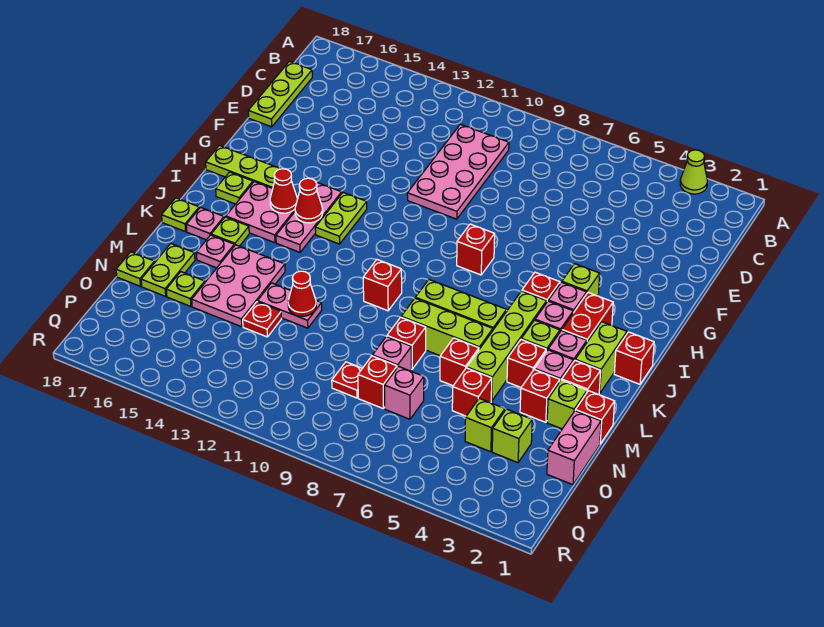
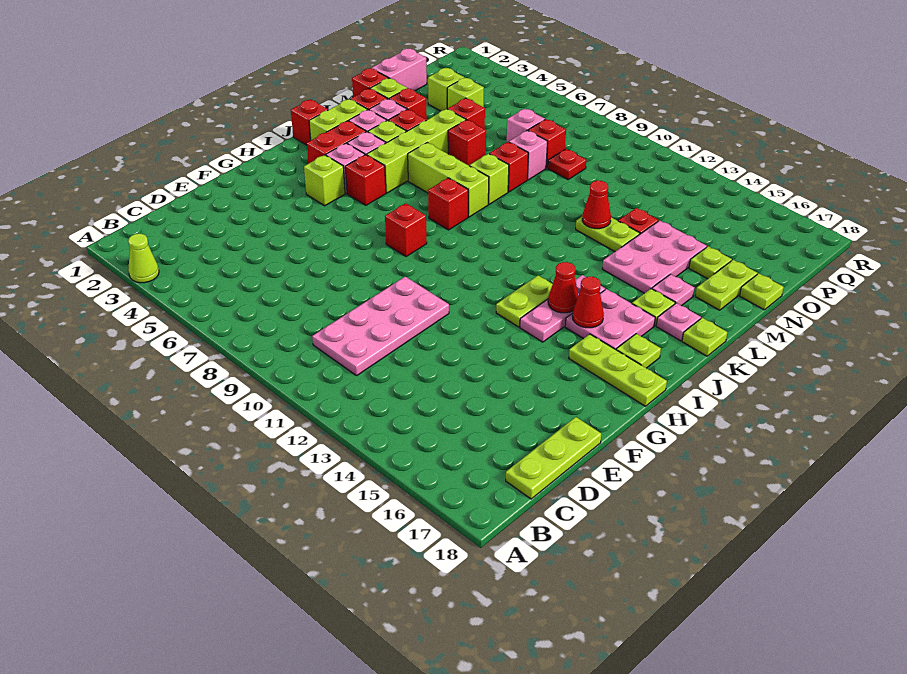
red brick K10 level 1 -> red brick J8 level 1
lime brick L6:L8 level 1 -> lime brick L8 level 1
pink plate M12:M13 level 1 -> lime plate M12:M13 level 1

